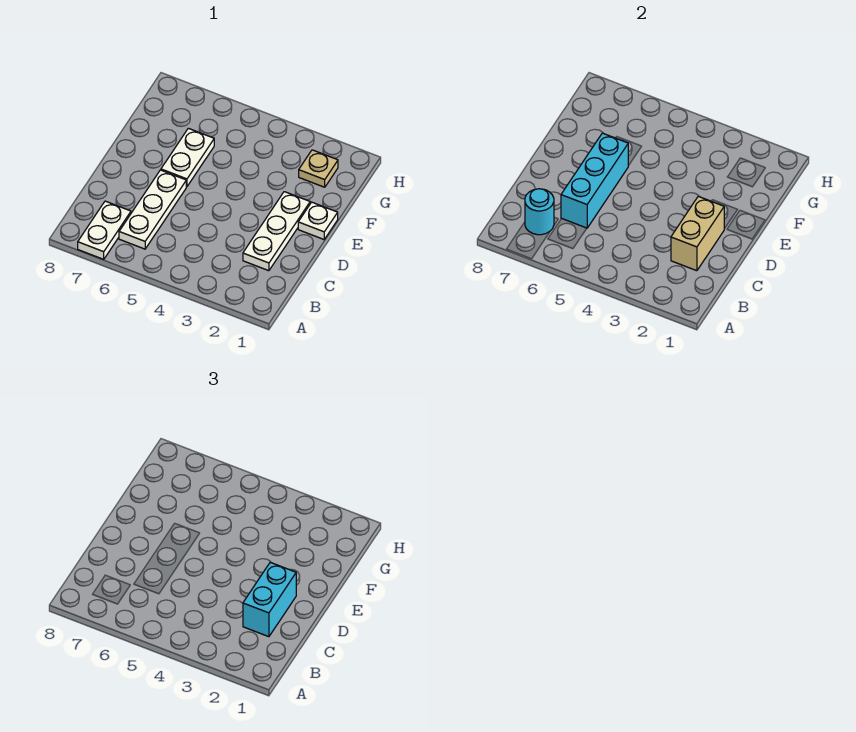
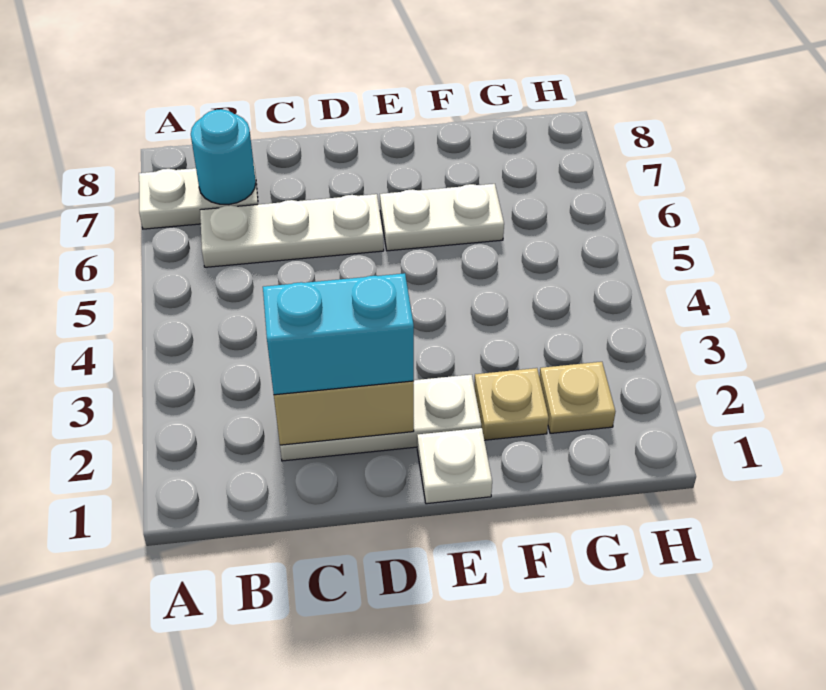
cyan brick C6:E6 level 2 -> none
none -> tan plate F2 level 1

